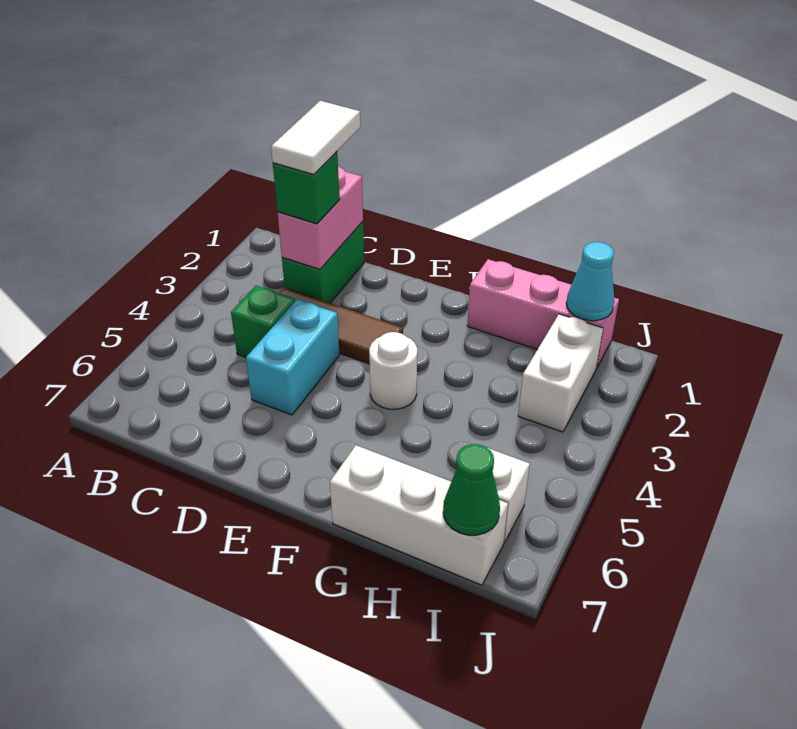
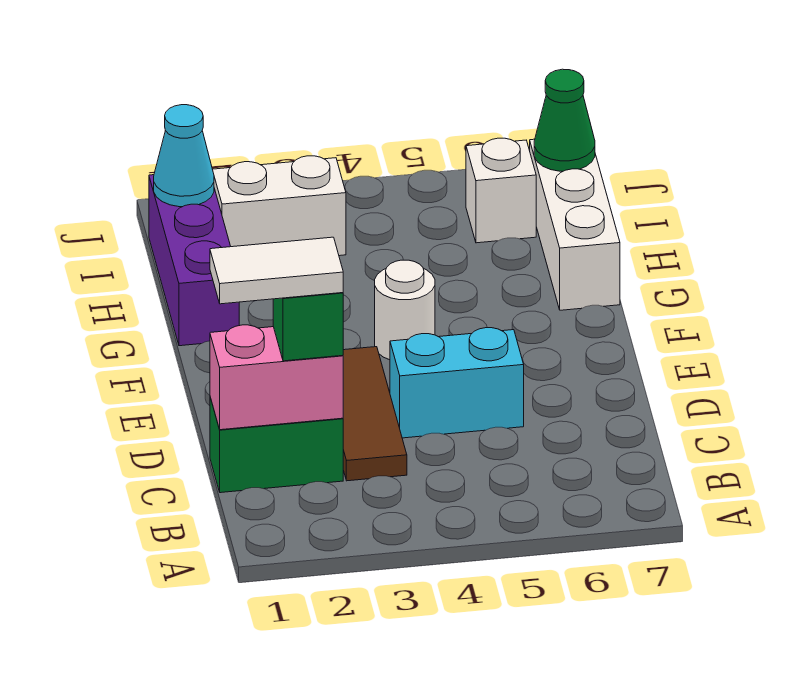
green brick C4 level 1 -> none
pink brick G1:I1 level 1 -> purple brick G1:I1 level 1

